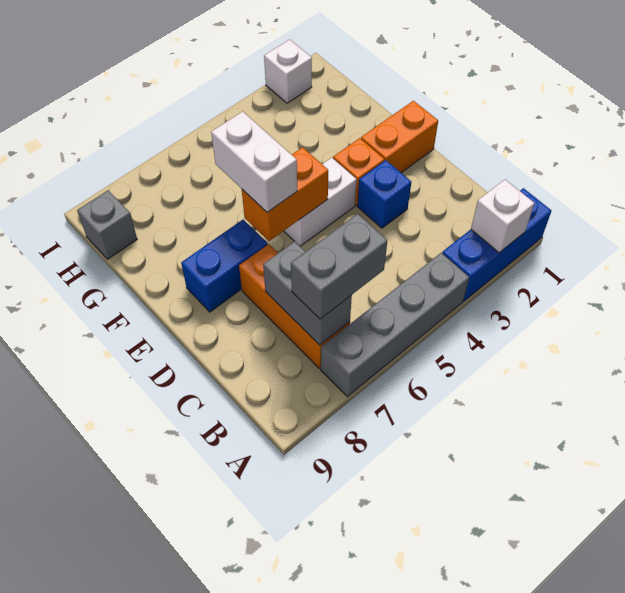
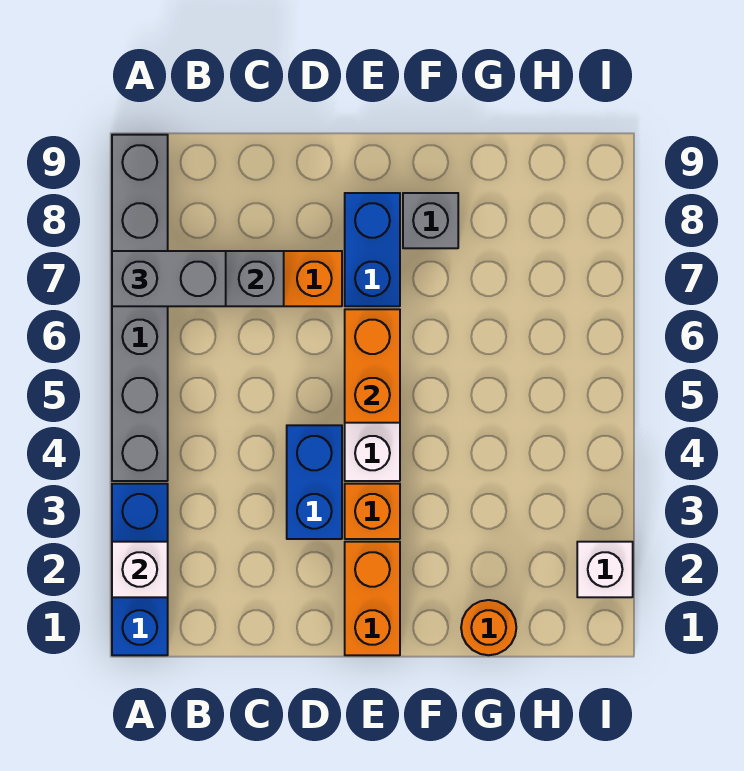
grey brick A4:A7 level 1 -> grey brick A4:A9 level 1
grey brick B6:B7 level 3 -> grey brick A7:B7 level 3
blue brick D3 level 1 -> blue brick D3:D4 level 1
white brick E6:F6 level 3 -> none
none -> orange round brick G1 level 1
grey brick H9 level 1 -> grey brick F8 level 1

